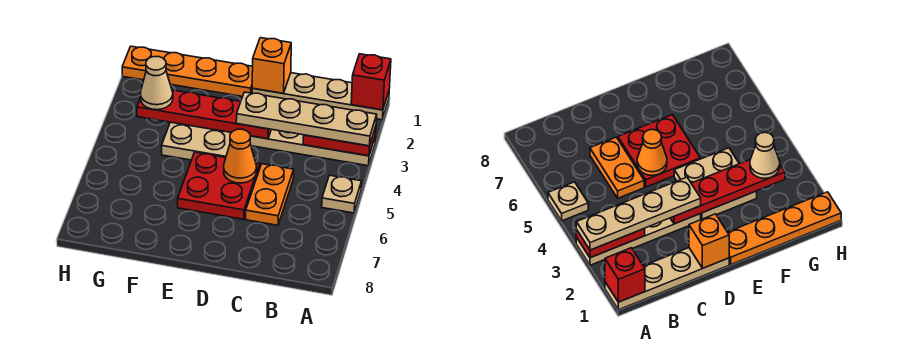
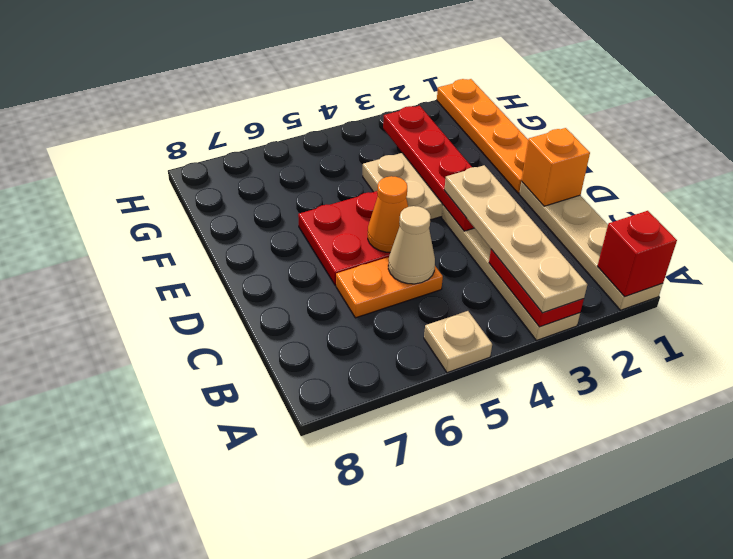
tan cone G3 level 3 -> tan cone C5 level 2

